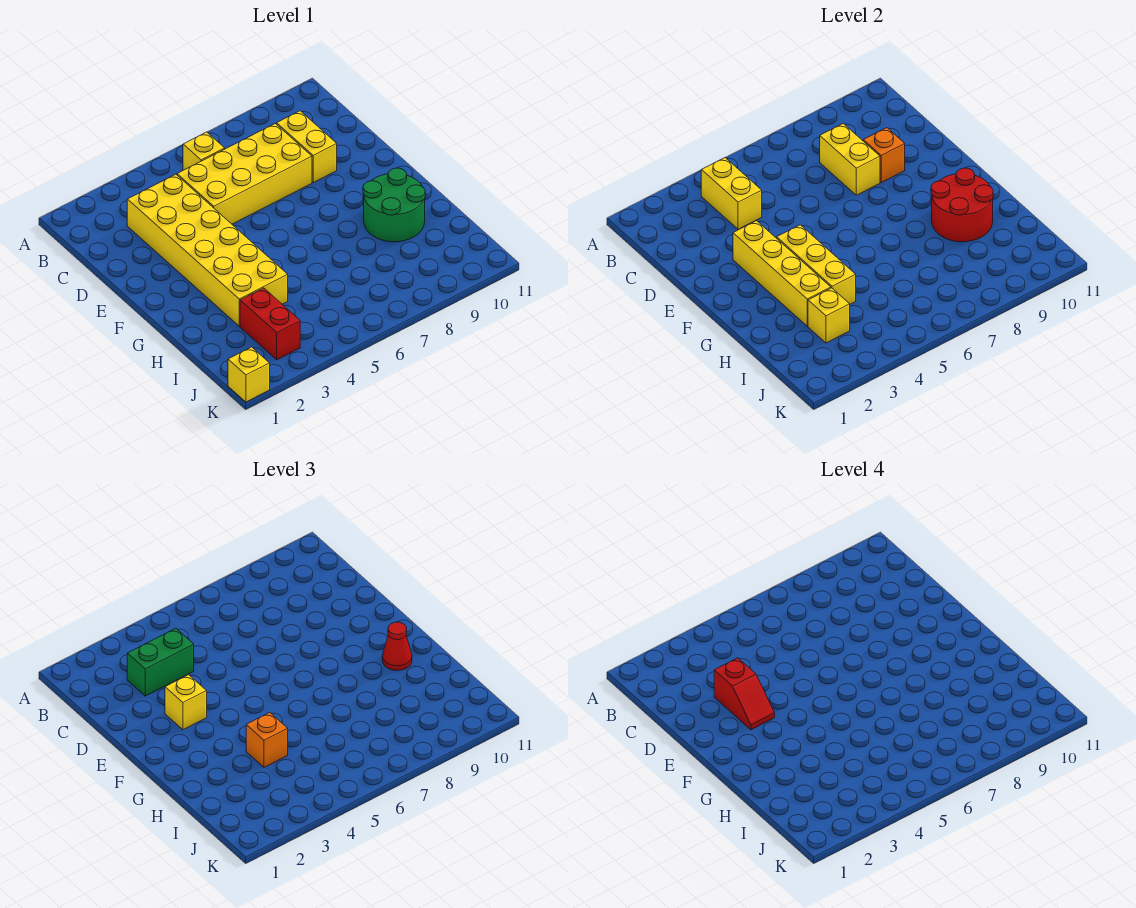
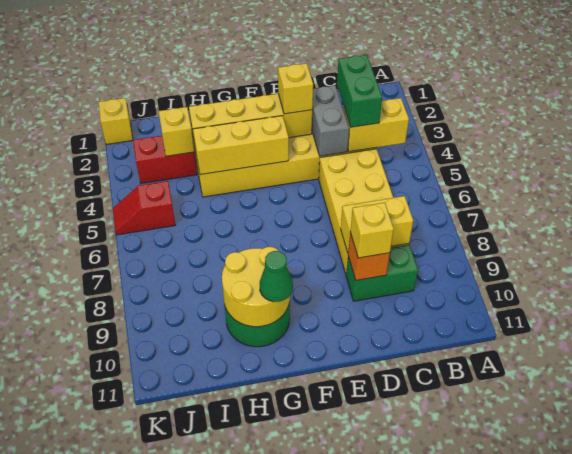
yellow brick B6 level 1 -> yellow brick D9 level 3
yellow brick C9:D9 level 1 -> green brick C9:D9 level 1
none -> grey brick D3:D4 level 2
red slope D3:E3 level 4 top D -> red slope J5:K5 level 1 top J
red round brick G9:H10 level 2 -> yellow round brick G9:H10 level 2
red cone G10 level 3 -> green cone G10 level 3
orange brick H4 level 3 -> none

